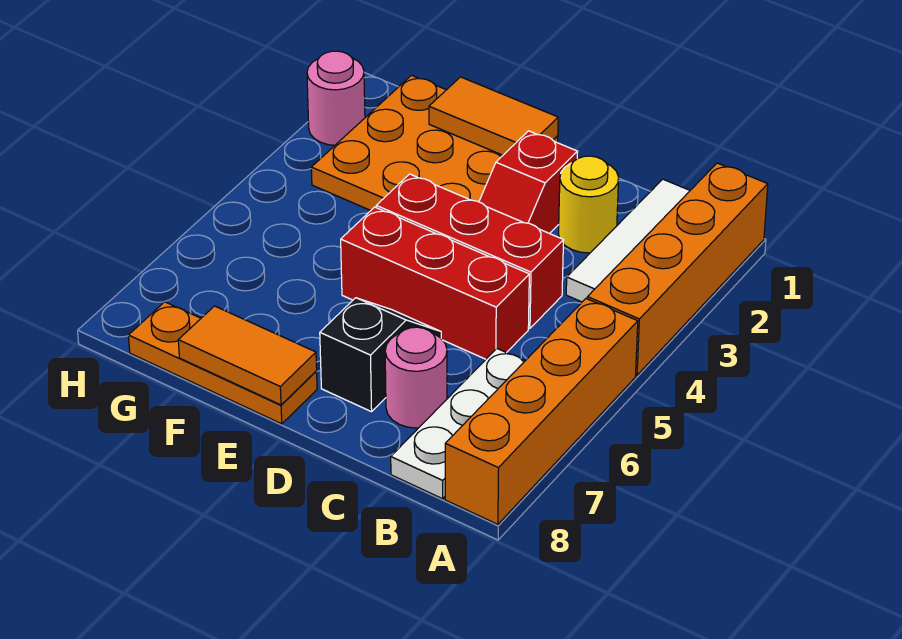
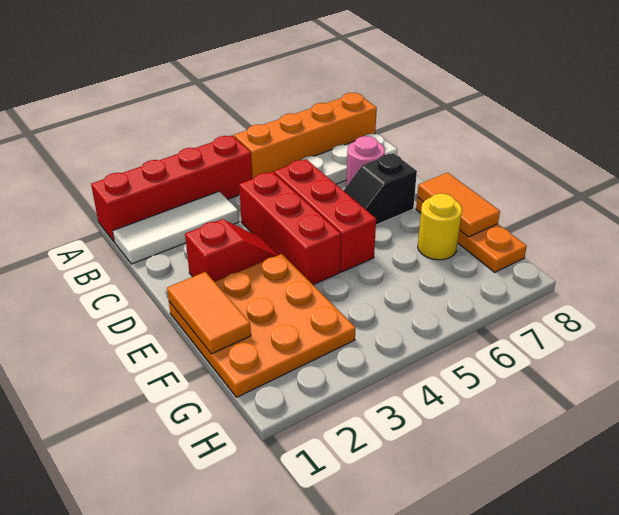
orange brick A1:A4 level 1 -> red brick A1:A4 level 1
yellow round brick C2 level 1 -> yellow round brick F7 level 1
pink round brick H2 level 1 -> none

